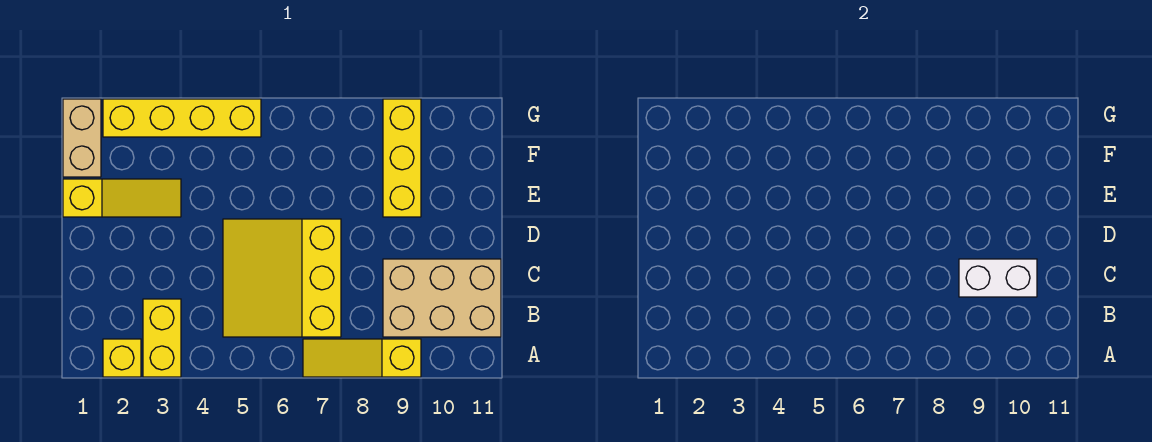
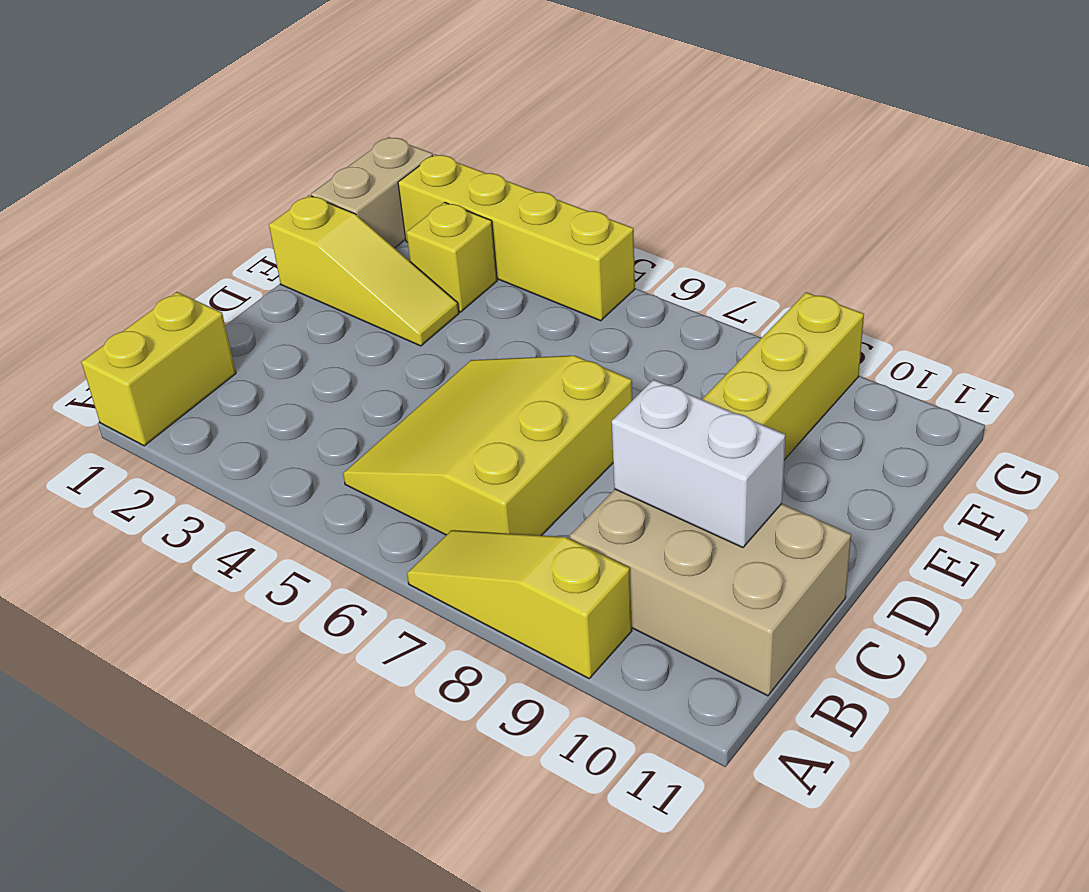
yellow brick A2 level 1 -> yellow brick F3 level 1
yellow brick A3:B3 level 1 -> yellow brick A1:B1 level 1

